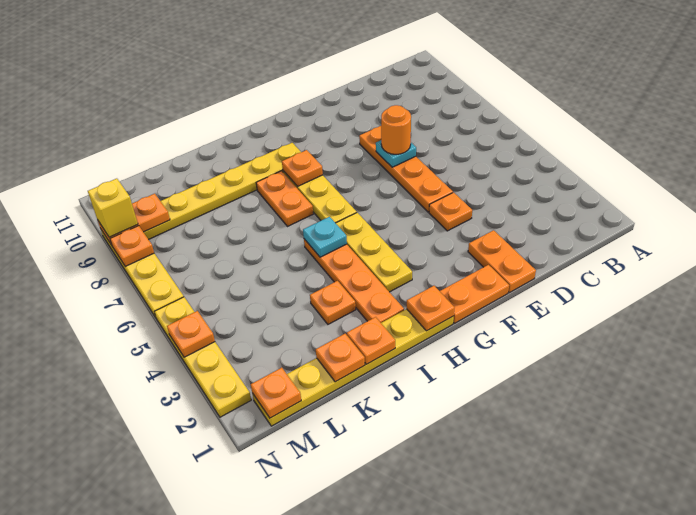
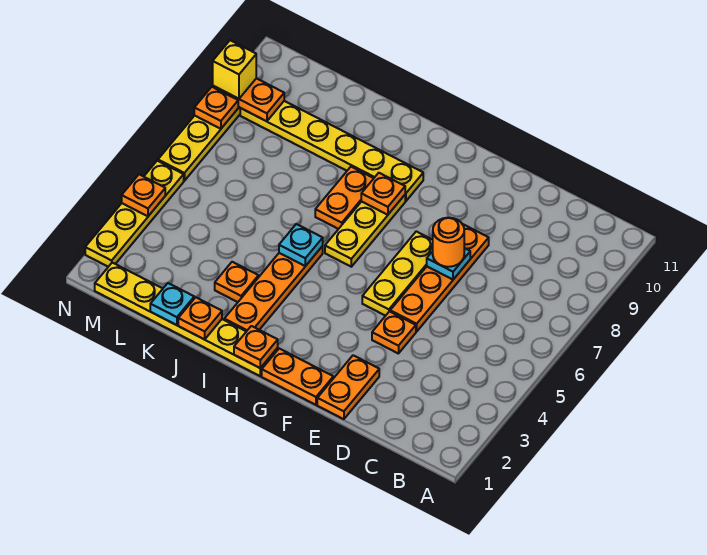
yellow plate H3:H5 level 1 -> yellow plate F5:F7 level 1
orange plate K1 level 2 -> cyan plate K1 level 2
orange plate M1 level 2 -> none

